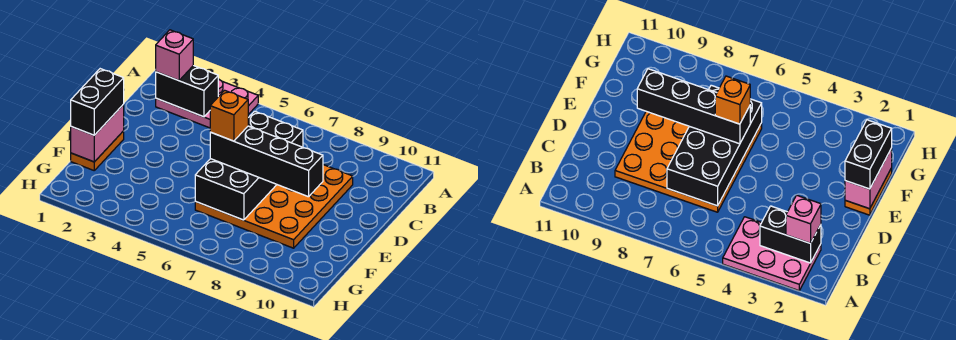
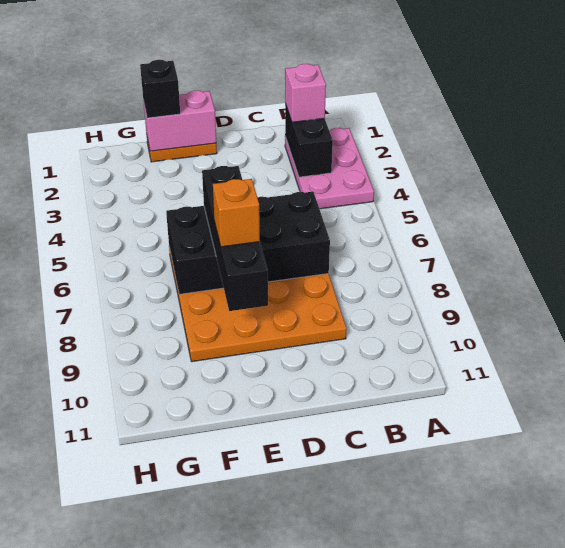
black brick E1:F1 level 3 -> black brick F1 level 3
orange brick E6 level 4 -> orange brick E8 level 4

